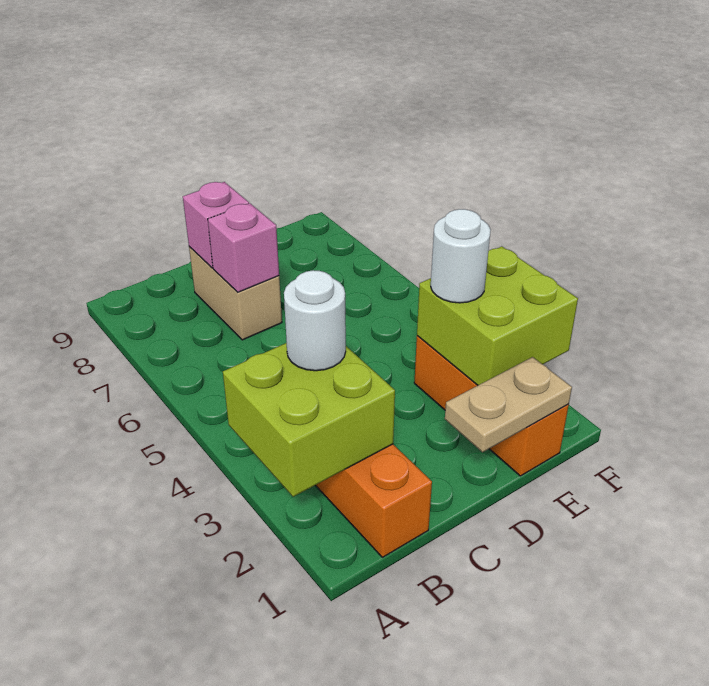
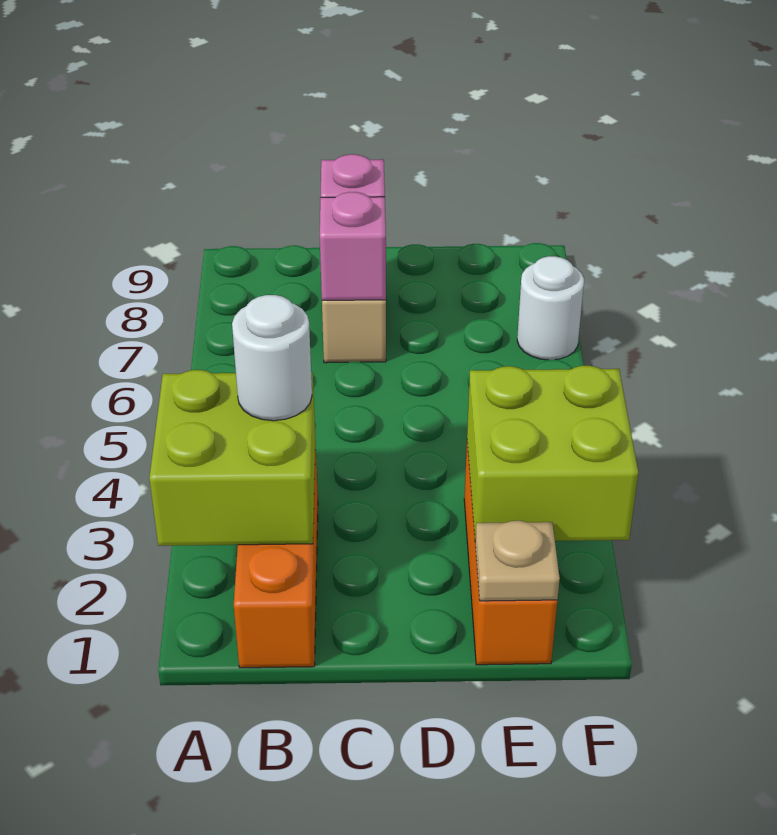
tan plate D1:E1 level 2 -> tan plate E1 level 2
white round brick E3 level 3 -> white round brick F7 level 1

